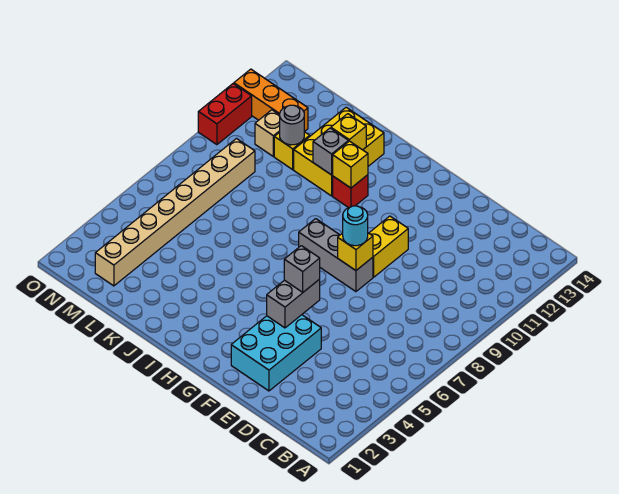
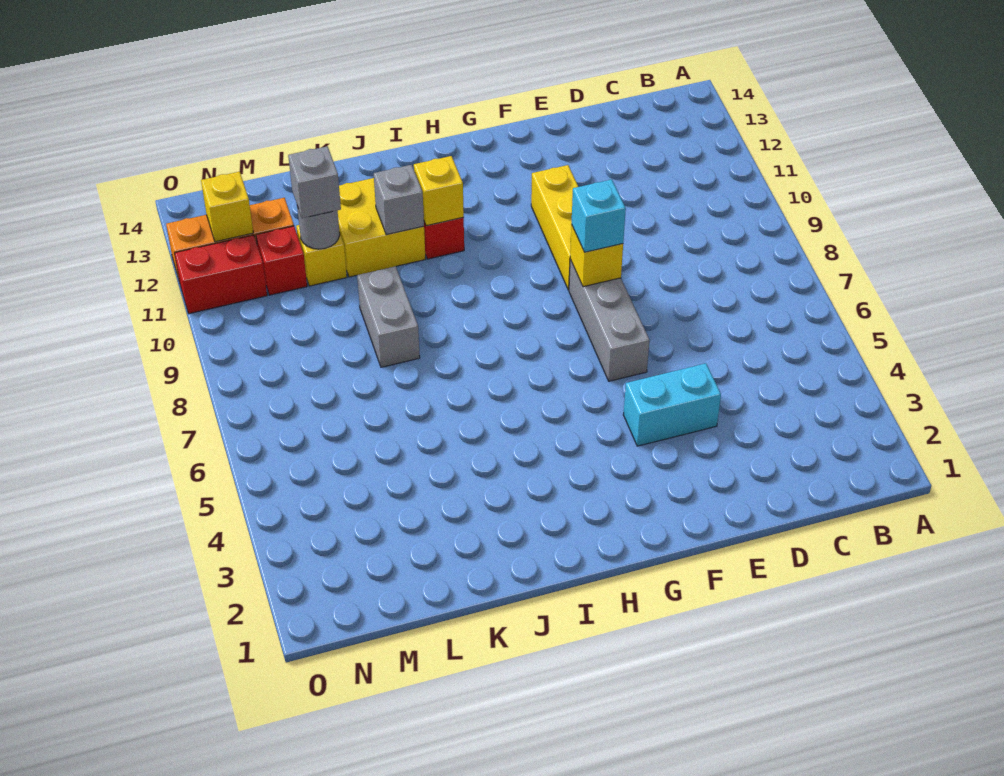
cyan brick E2:F4 level 1 -> cyan brick E4:F4 level 1
grey brick F4:F5 level 2 -> grey brick K8:K9 level 1
grey brick F5 level 3 -> grey brick L11 level 3
grey brick F8:H8 level 1 -> grey brick F6:F8 level 1
cyan round brick F8 level 3 -> cyan brick F8 level 3
yellow brick F9:F10 level 1 -> yellow brick F9:F11 level 1
yellow brick J11:K13 level 1 -> yellow brick J11:K12 level 1
yellow brick J12 level 2 -> yellow brick N12 level 2
tan brick M2:M9 level 1 -> none
tan brick M11 level 1 -> red brick M11 level 1
red brick O10:O11 level 1 -> red brick N11:O11 level 1

